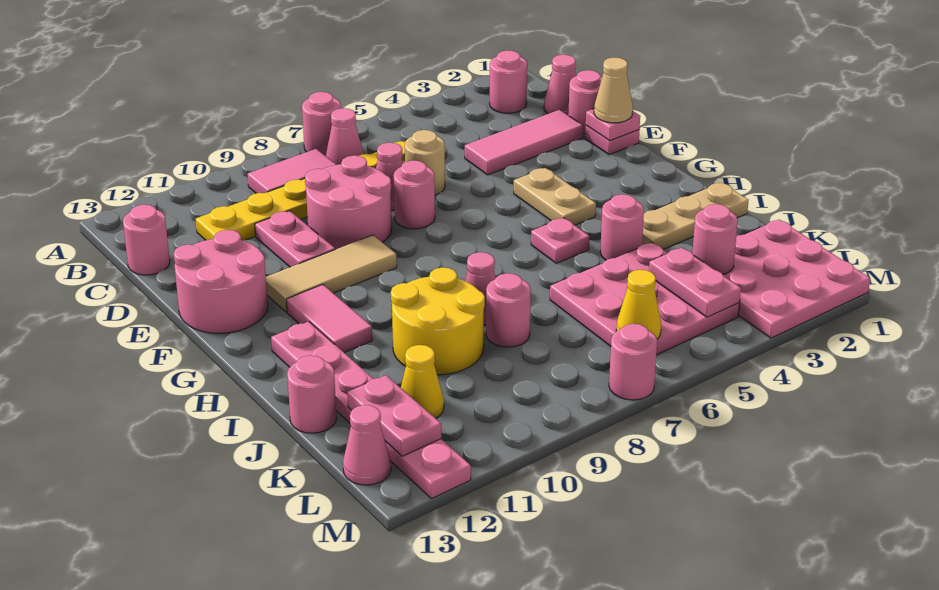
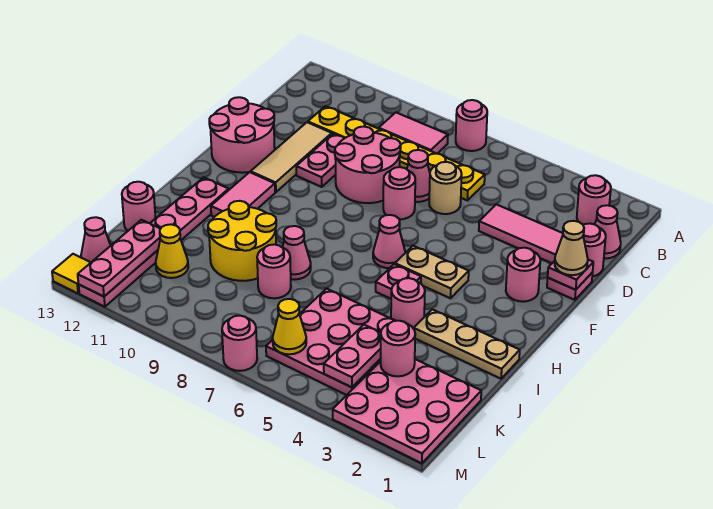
pink cone B7 level 1 -> pink cone G6 level 1
pink round brick C13 level 1 -> pink round brick F2 level 1
tan plate F4:G4 level 1 -> tan plate G4:G5 level 1
tan tile F9:F11 level 1 -> tan tile D11:F11 level 1
pink plate K12:L12 level 2 -> pink plate K12:M12 level 2
none -> yellow tile M13 level 1

